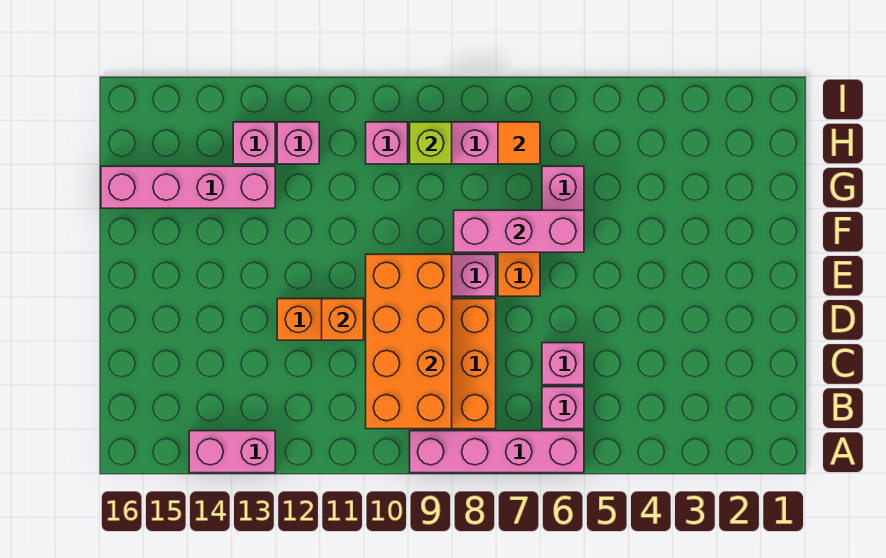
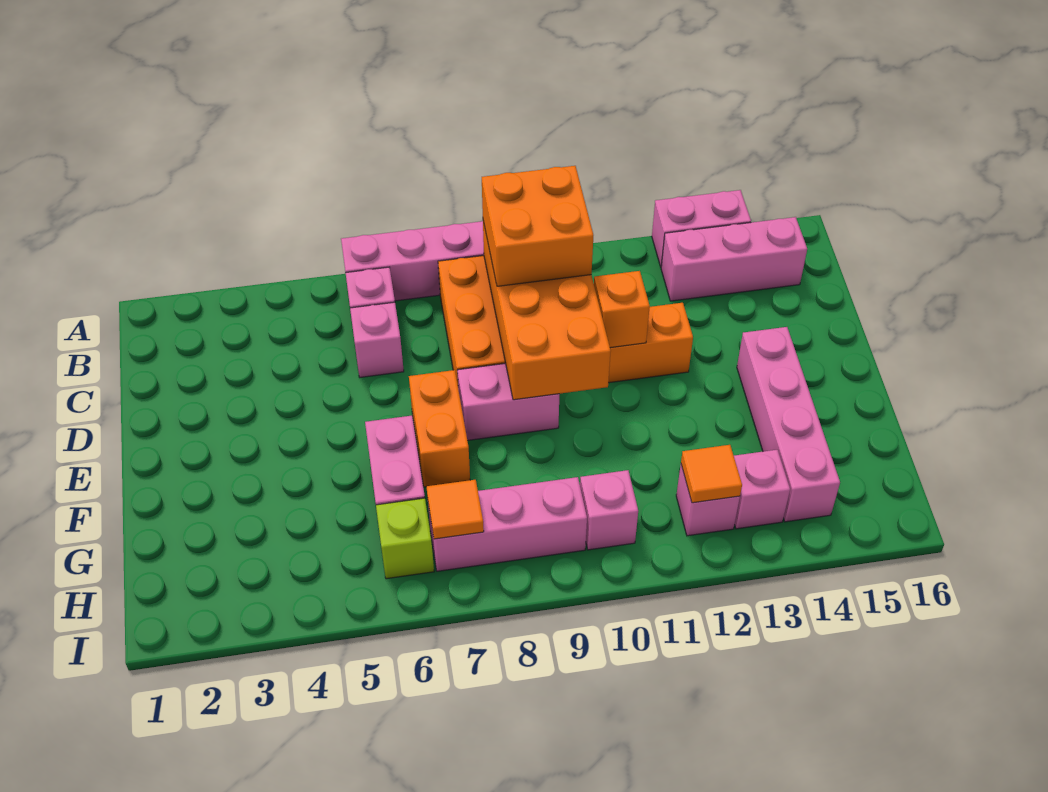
none -> orange brick B9:C10 level 3
pink brick F6:F8 level 2 -> pink brick B13:B15 level 1
pink brick G13:G16 level 1 -> pink brick E14:H14 level 1
lime brick H9 level 2 -> lime brick H6 level 1
none -> orange tile H12 level 2

